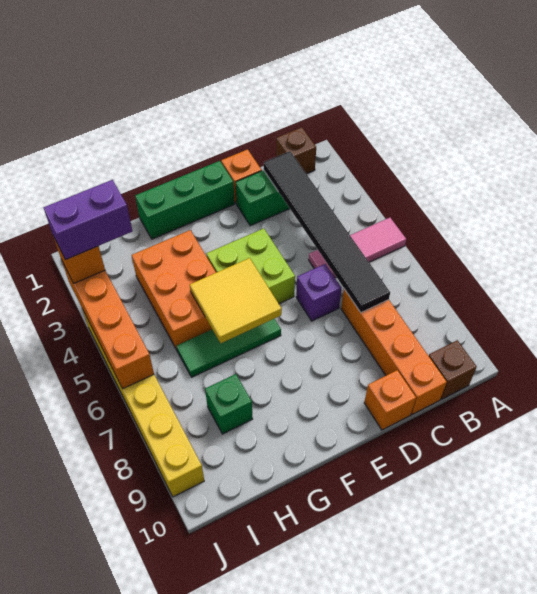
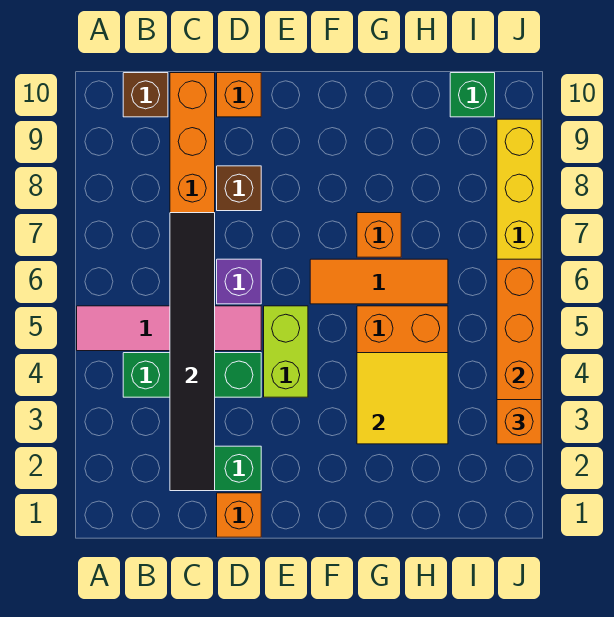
pink tile A5:C5 level 1 -> pink tile A5:D5 level 1
brown brick B1 level 1 -> brown brick D8 level 1
green brick E1:G1 level 1 -> green brick B4:D4 level 1
lime brick E4:F5 level 1 -> lime brick E4:E5 level 1
yellow tile F5:G6 level 2 -> yellow tile G3:H4 level 2
green tile F6:H6 level 1 -> orange tile F6:H6 level 1
none -> orange brick G7 level 1
green brick H8 level 1 -> green brick I10 level 1
purple brick I3:J3 level 4 -> none

